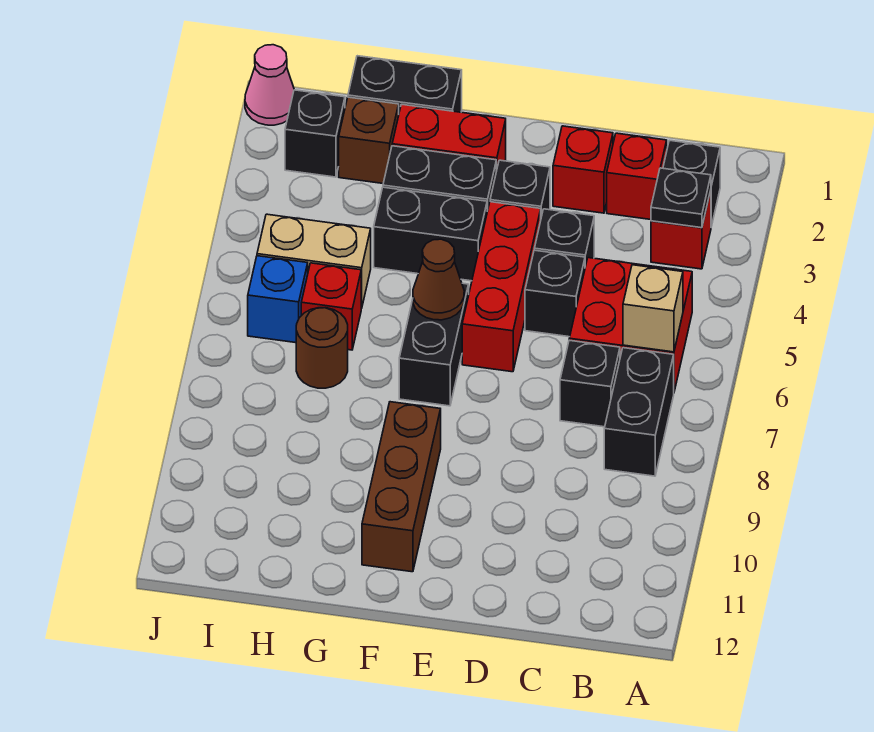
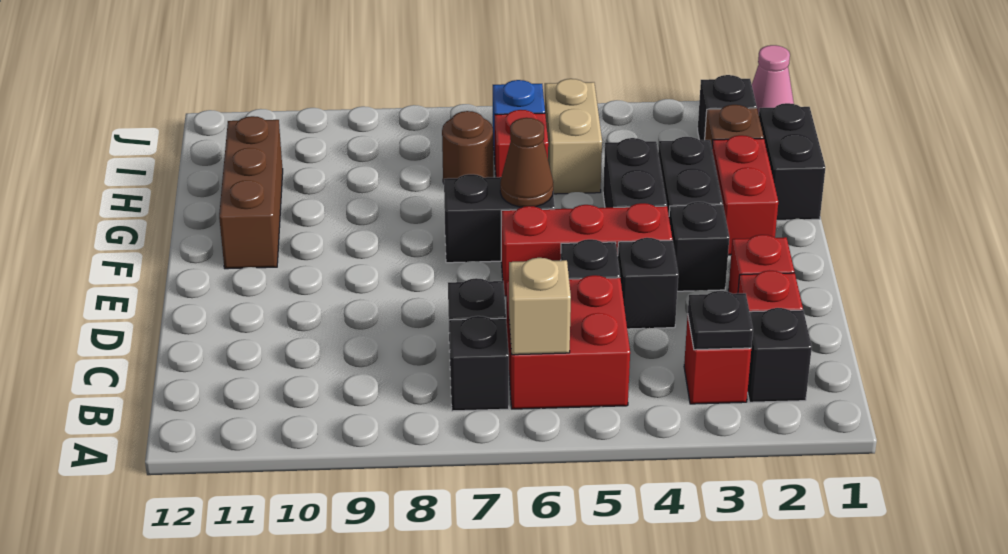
black brick B7:B8 level 1 -> black brick B7 level 1
brown brick F9:F11 level 1 -> brown brick F11:H11 level 1

